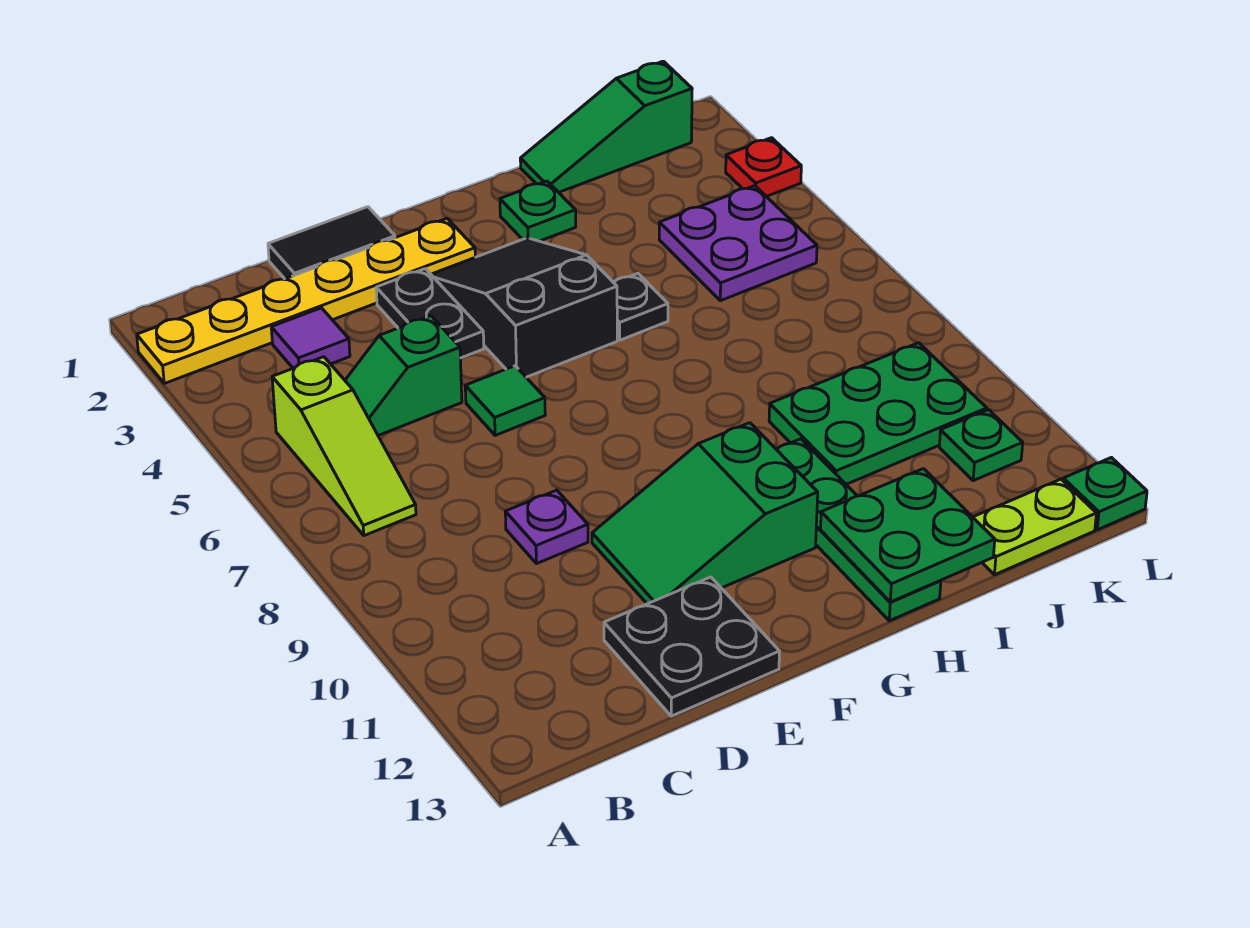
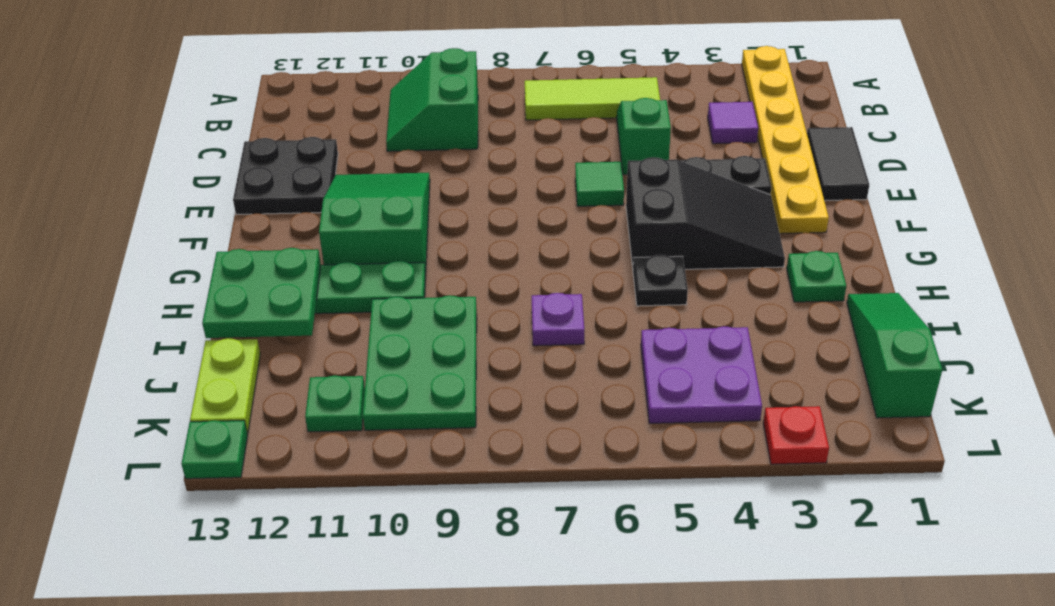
lime slope B5:B7 level 1 top 5 -> lime tile B5:B7 level 1
none -> green slope B9:C10 level 1 top 9
purple plate D9 level 1 -> purple plate I7 level 1

